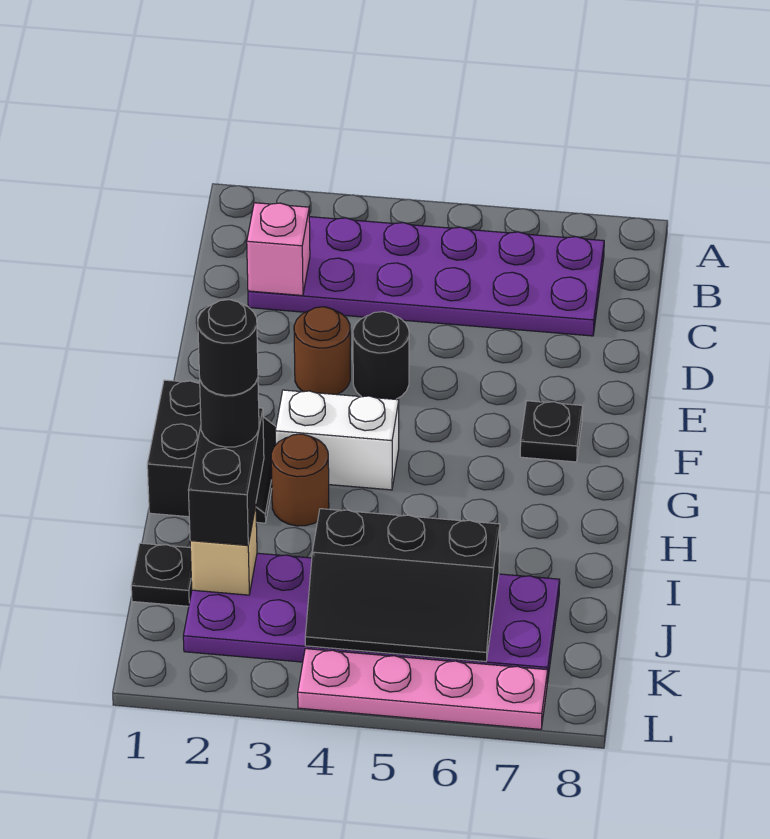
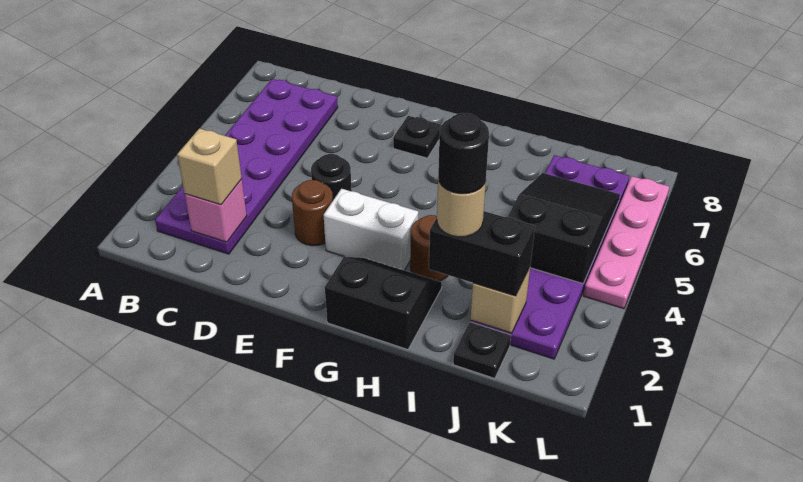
none -> tan brick C2 level 3
white brick G3:G4 level 1 -> white brick F3:G3 level 1
black round brick I2 level 4 -> tan round brick I2 level 4
black slope J4:K6 level 2 top J -> black slope J4:K6 level 2 top 4

